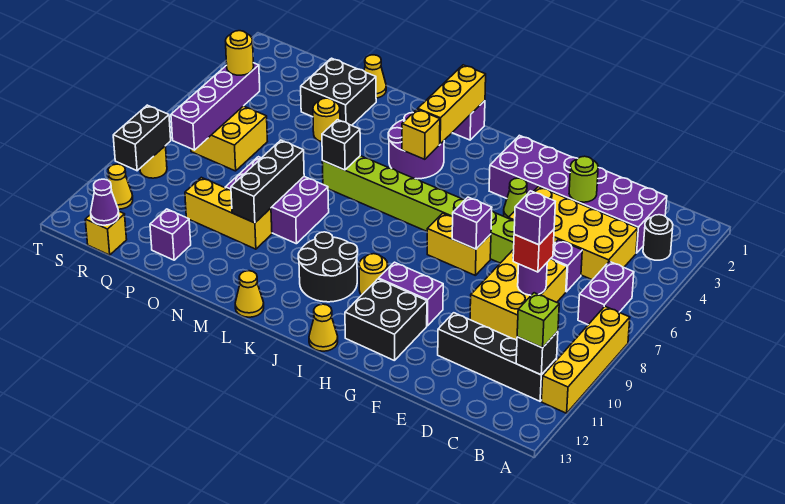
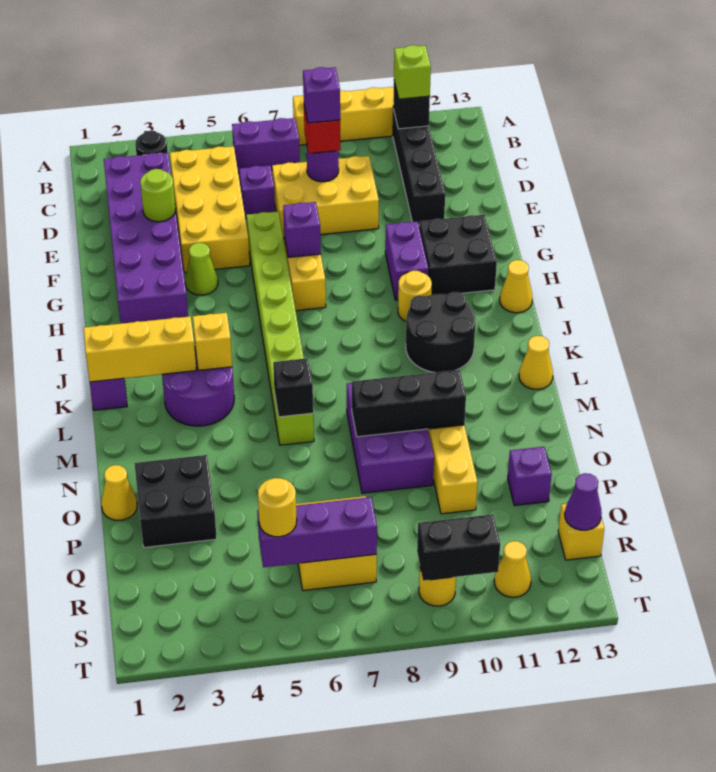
yellow round brick O4 level 1 -> none
purple brick R5:R8 level 2 -> purple brick R5:R7 level 2

